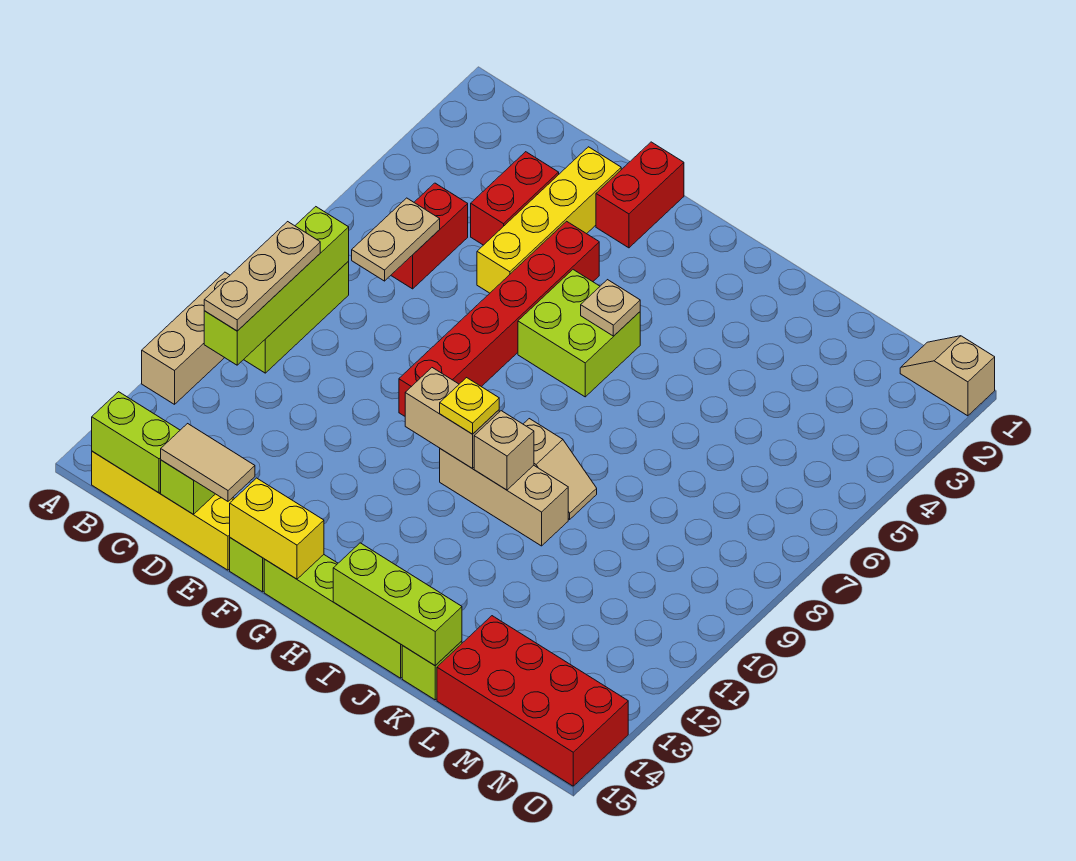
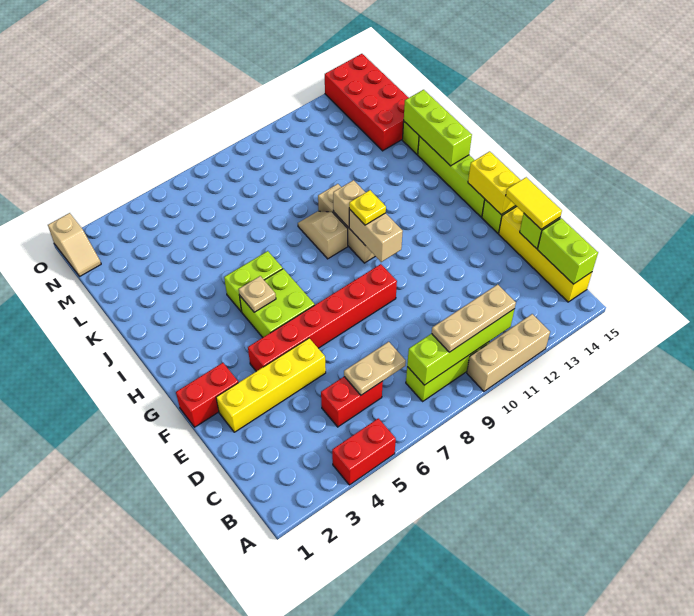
red brick D3:D4 level 1 -> red brick A4:A5 level 1
tan tile D15:E15 level 3 -> yellow tile D15:E15 level 3
none -> lime brick I5:I6 level 1

